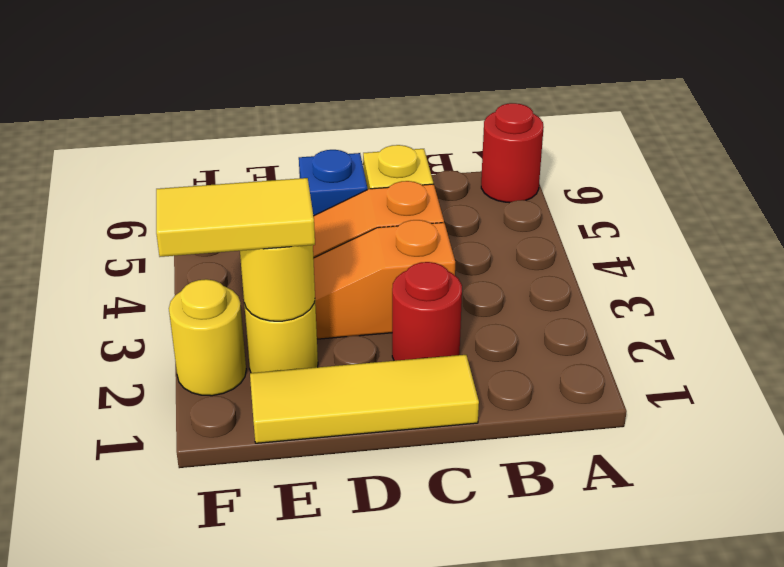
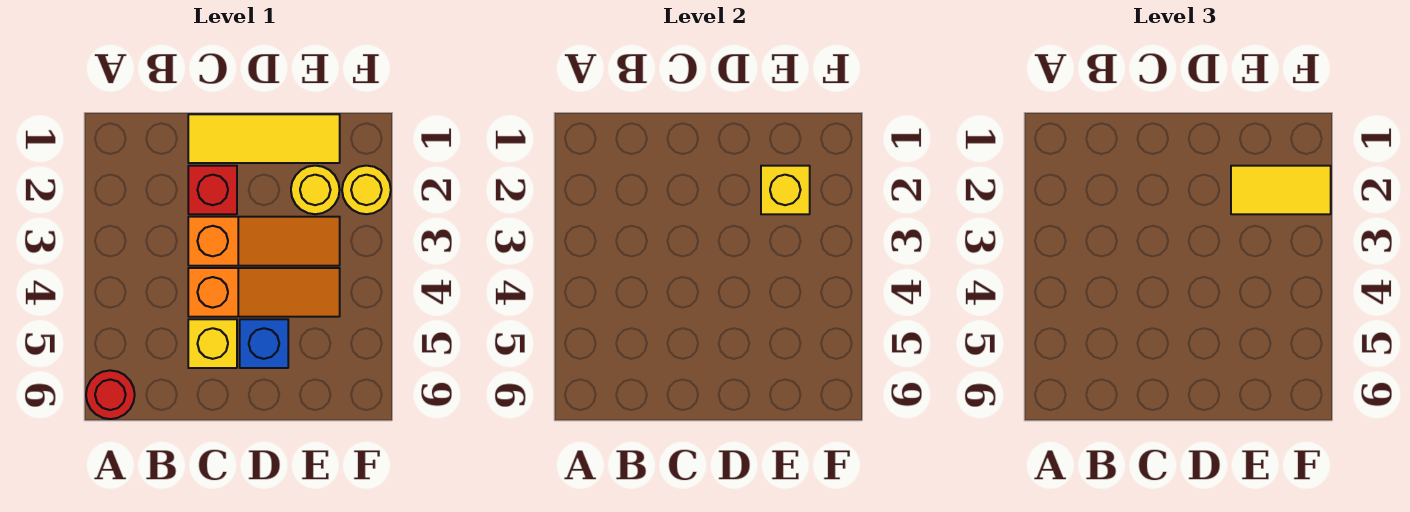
red round brick C2 level 1 -> red brick C2 level 1
yellow round brick E2 level 2 -> yellow brick E2 level 2

